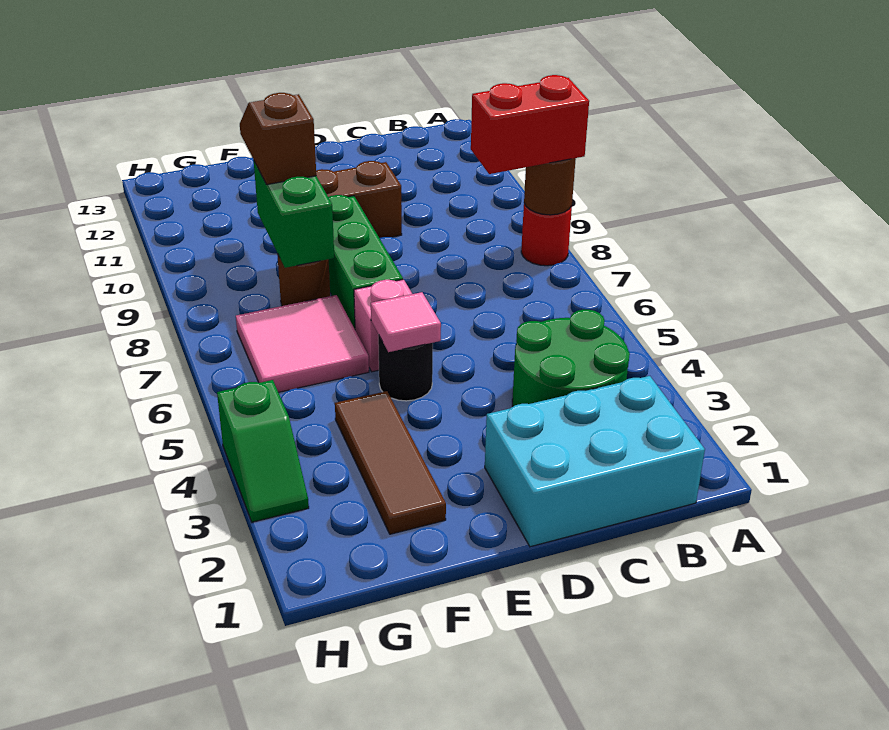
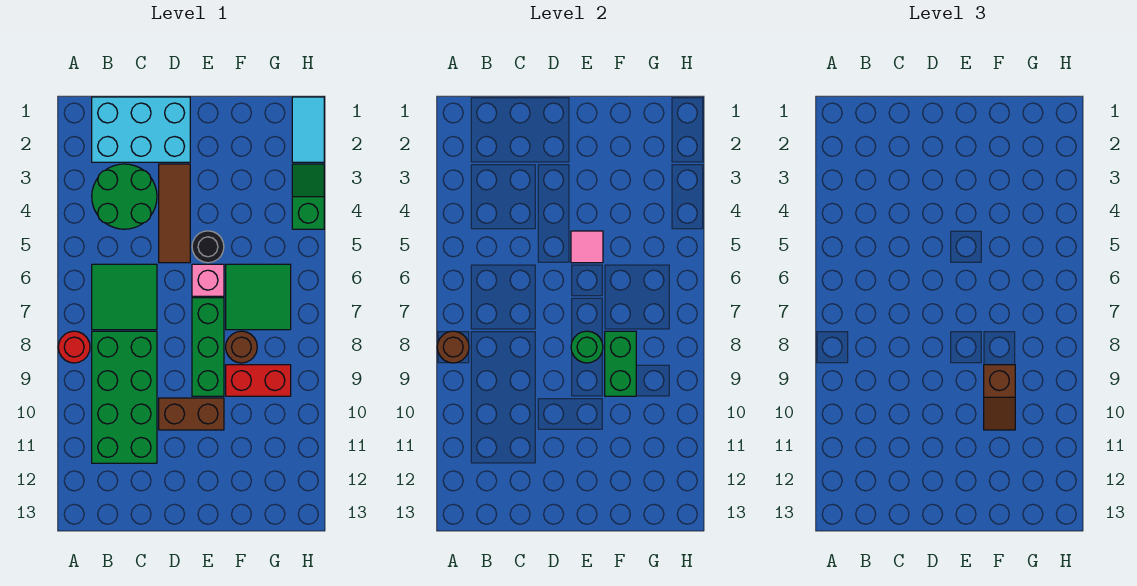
red brick A8:B8 level 3 -> red brick F9:G9 level 1
none -> green tile B6:C7 level 1
none -> green brick B8:C11 level 1
none -> green round brick E8 level 2
brown tile F2:F4 level 1 -> brown tile D3:D5 level 1
pink tile F6:G7 level 1 -> green tile F6:G7 level 1
none -> cyan tile H1:H2 level 1

